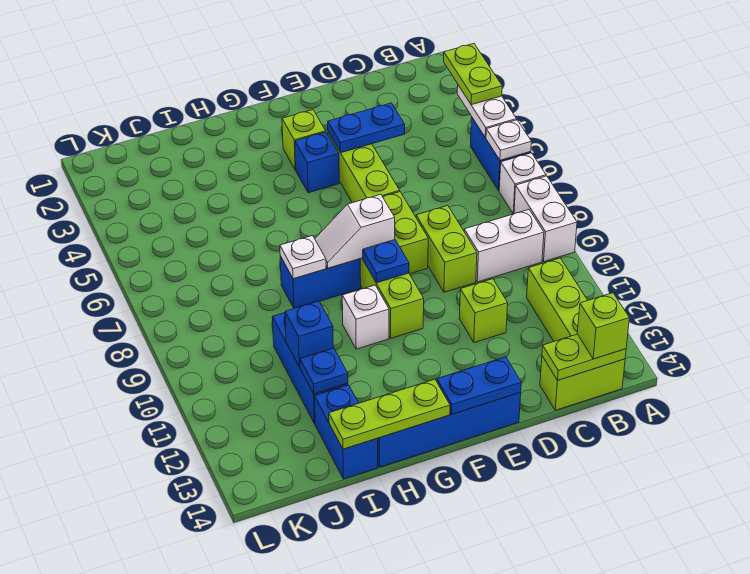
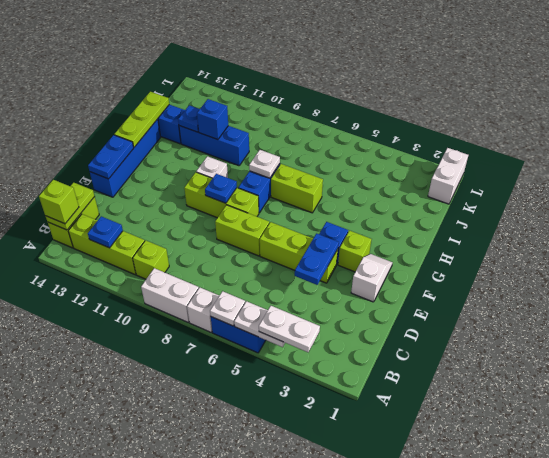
lime plate A3:A4 level 3 -> white plate A3:A4 level 3
white brick B9:C9 level 1 -> white brick K1:L1 level 1
none -> blue plate B12 level 2
lime brick D8:D9 level 1 -> lime brick H6:H7 level 1
lime brick D11 level 1 -> lime brick B10 level 1
white slope F8:G8 level 2 top F -> white slope E2:F2 level 1 top E

